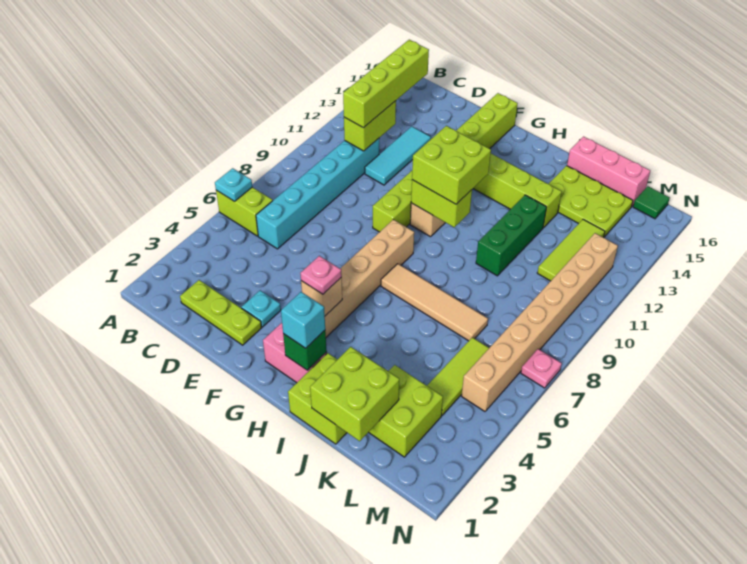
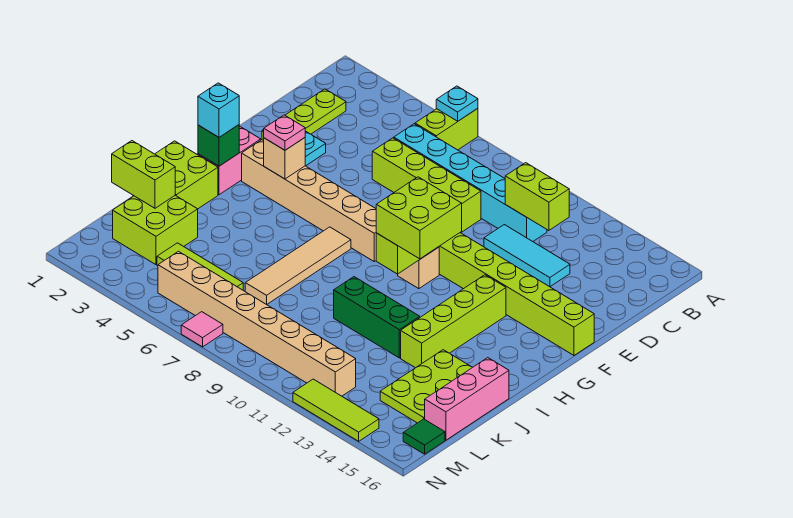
lime brick C11:C14 level 3 -> lime brick D6:D9 level 1
lime brick J1:K2 level 2 -> lime brick K1:K2 level 2
lime tile L11:L13 level 1 -> lime tile N12:N14 level 1
pink plate N7 level 1 -> pink tile N7 level 1

